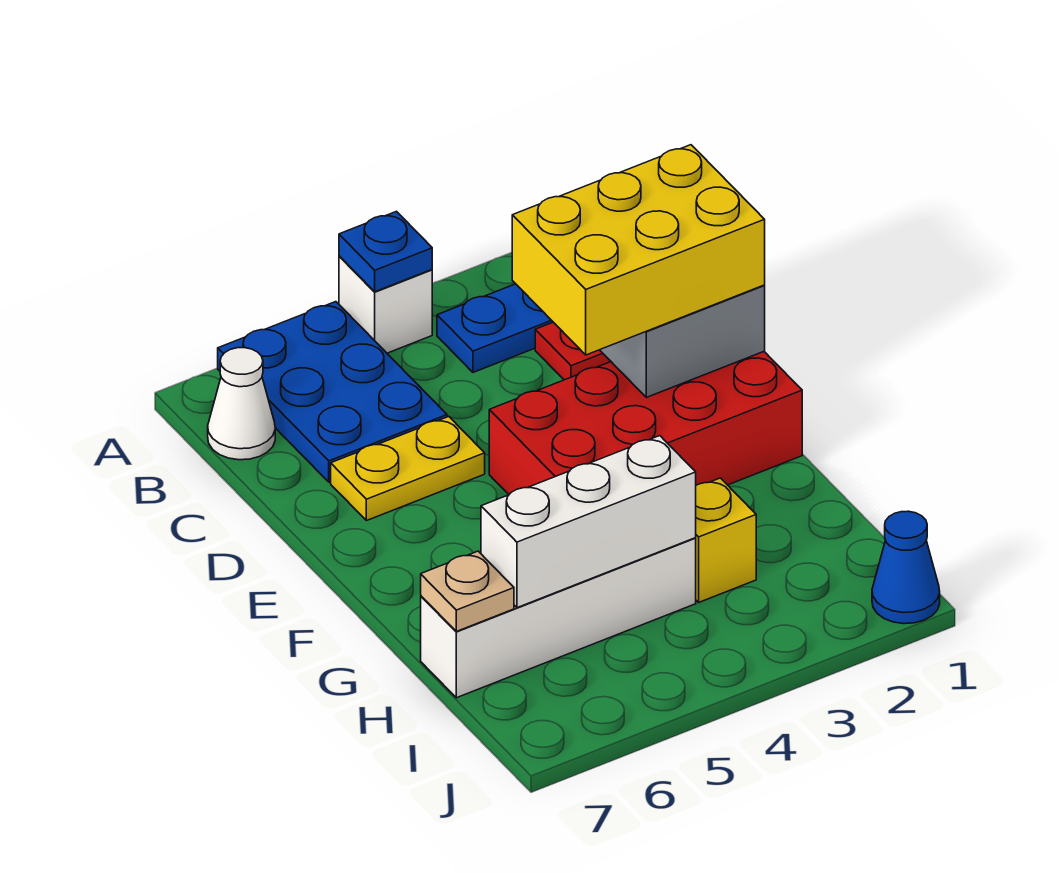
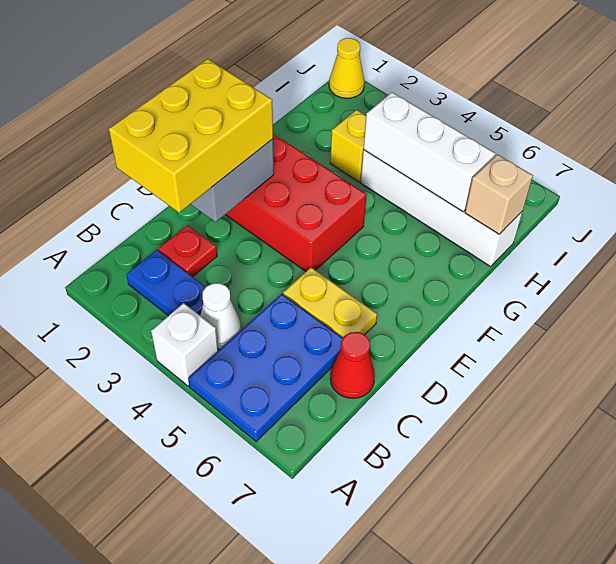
blue plate A4 level 2 -> none
white cone B7 level 1 -> white cone B4 level 1
none -> red cone C7 level 1
yellow brick D1:E3 level 3 -> yellow brick C1:E2 level 3
tan plate H7 level 2 -> tan brick H7 level 2
blue cone J1 level 1 -> yellow cone J1 level 1

